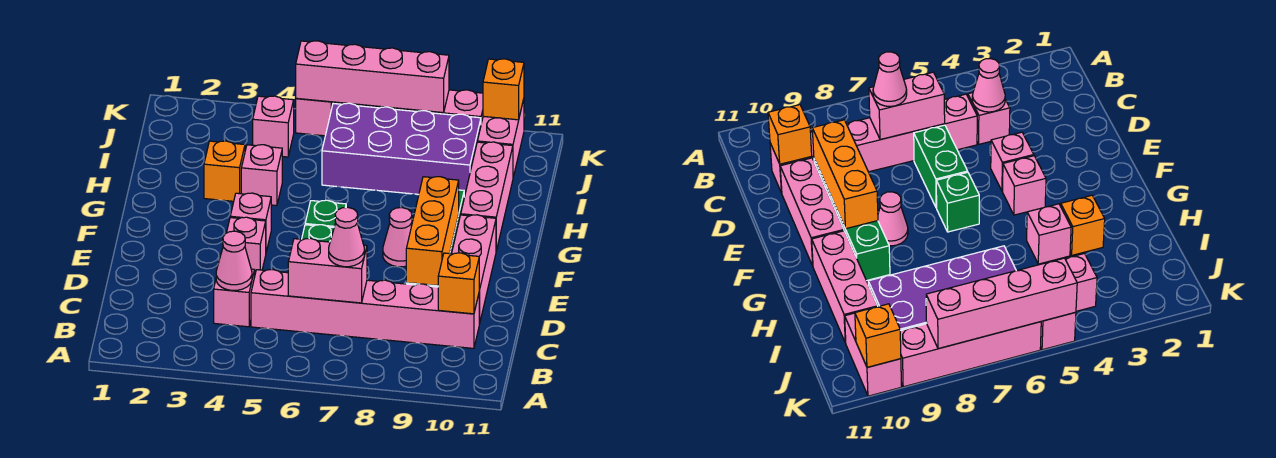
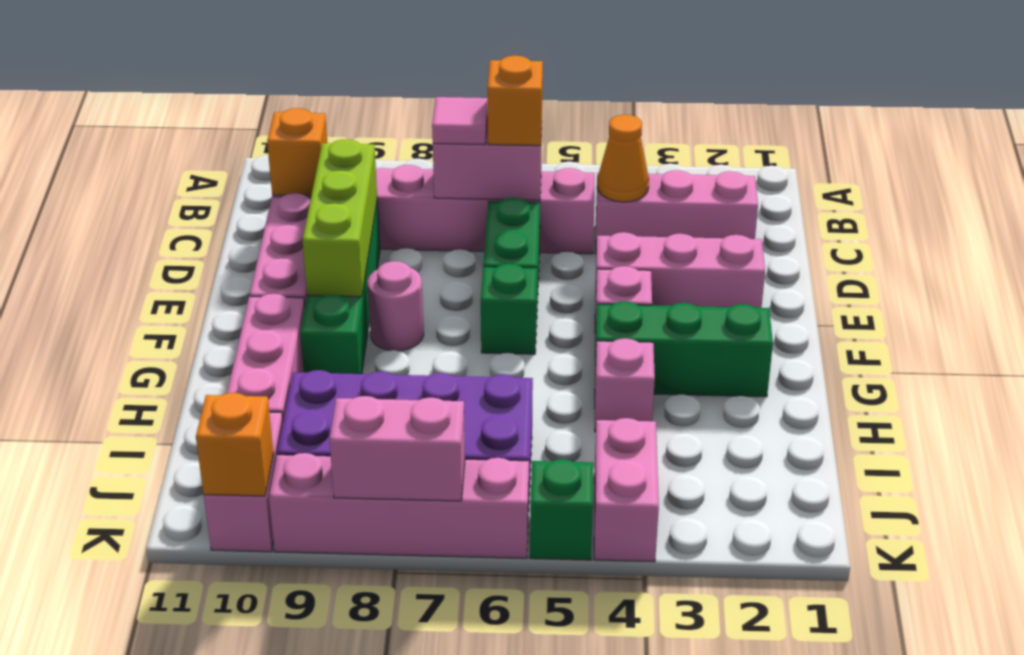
pink brick C4 level 1 -> pink brick C2:C4 level 1
pink cone C4 level 2 -> orange cone C4 level 2
pink cone C7 level 3 -> pink tile C7 level 3
orange brick D9:F9 level 2 -> lime brick D9:F9 level 2
pink brick E4 level 1 -> pink brick E2:E4 level 1
pink cone F8 level 1 -> pink round brick F8 level 1
none -> green brick G2:G4 level 1
orange brick H3 level 1 -> orange brick C6 level 3
pink brick J4 level 1 -> pink brick J4:K4 level 1
pink brick K5 level 1 -> green brick K5 level 1
pink brick K5:K8 level 2 -> pink brick K7:K8 level 2

